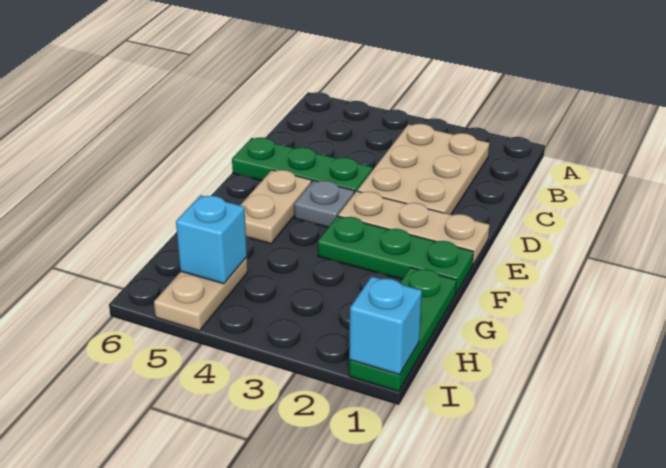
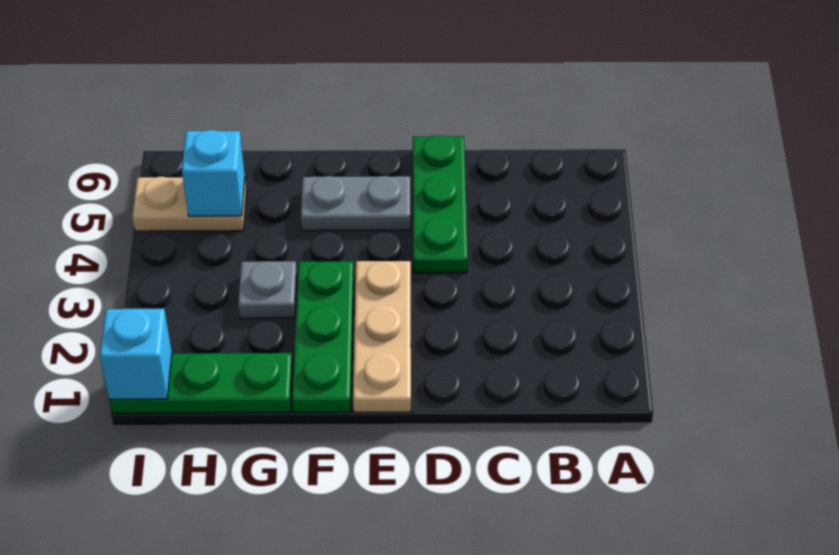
tan plate B2:D3 level 1 -> none
grey plate E4 level 1 -> grey plate G3 level 1
tan plate E5:F5 level 1 -> grey plate E5:F5 level 1

